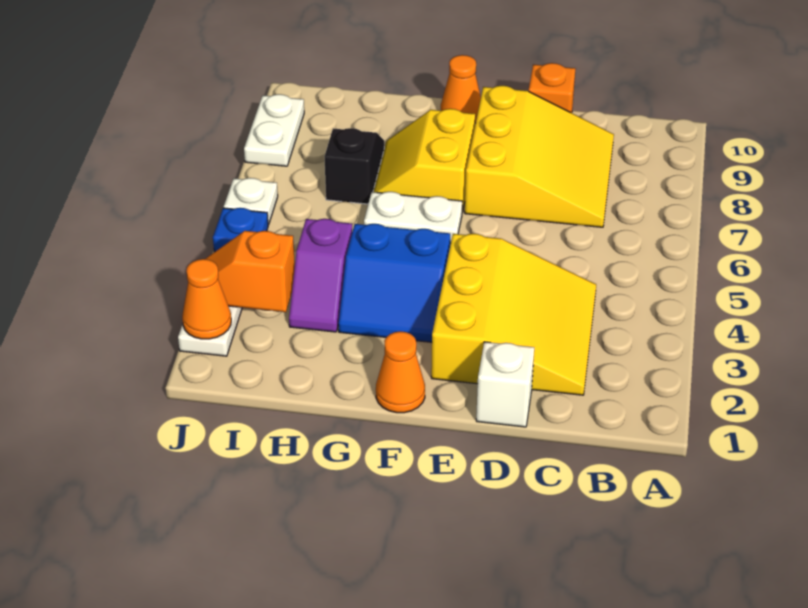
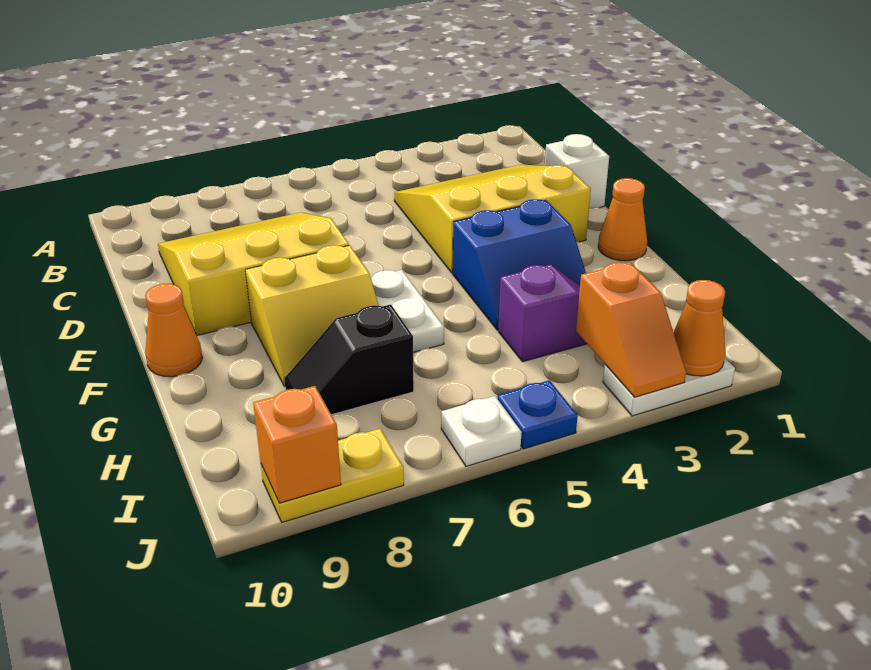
orange brick D10 level 1 -> orange brick J9 level 2
blue slope F3:G4 level 1 top 4 -> blue slope F3:G4 level 1 top F
white plate J8:J9 level 1 -> yellow plate J8:J9 level 1

